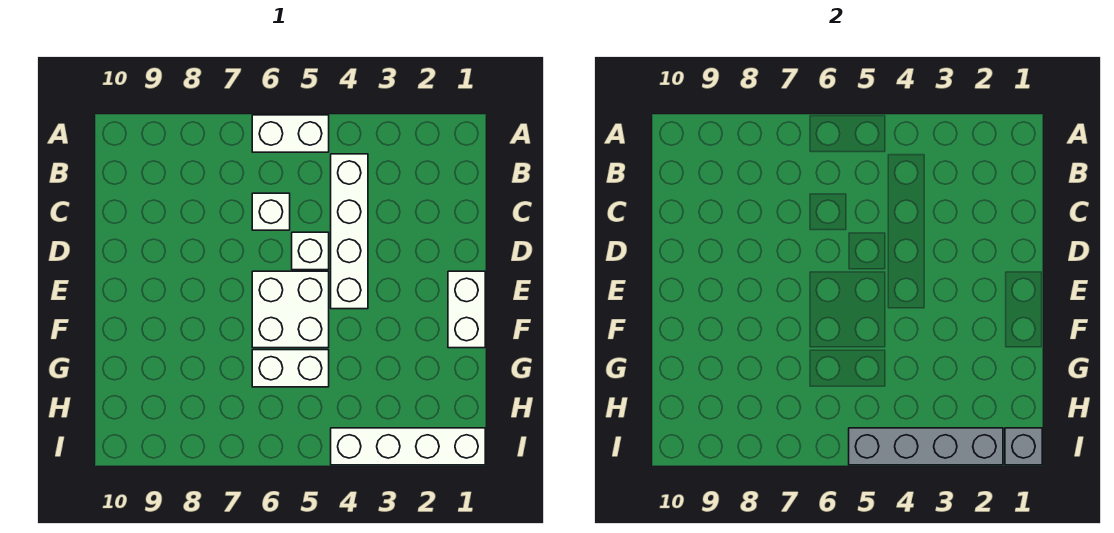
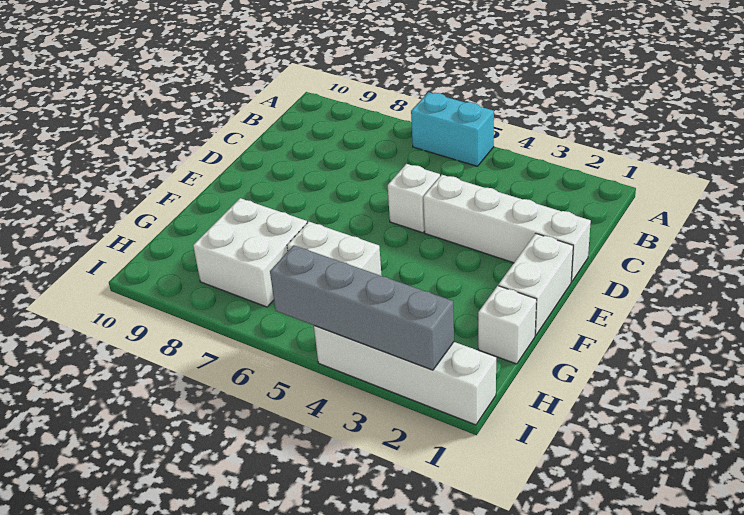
white brick A5:A6 level 1 -> cyan brick A5:A6 level 1
white brick B4:E4 level 1 -> white brick D1:D4 level 1
white brick C6 level 1 -> white brick G1 level 1
white brick E5:F6 level 1 -> white brick G7:H8 level 1
grey brick I1 level 2 -> none

